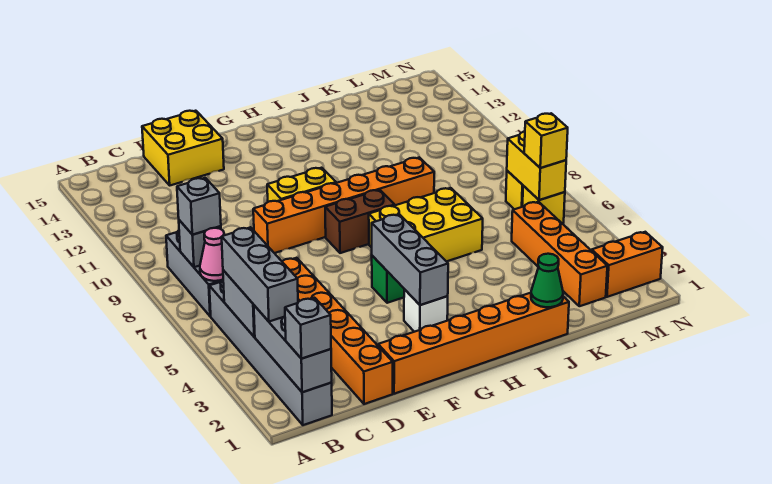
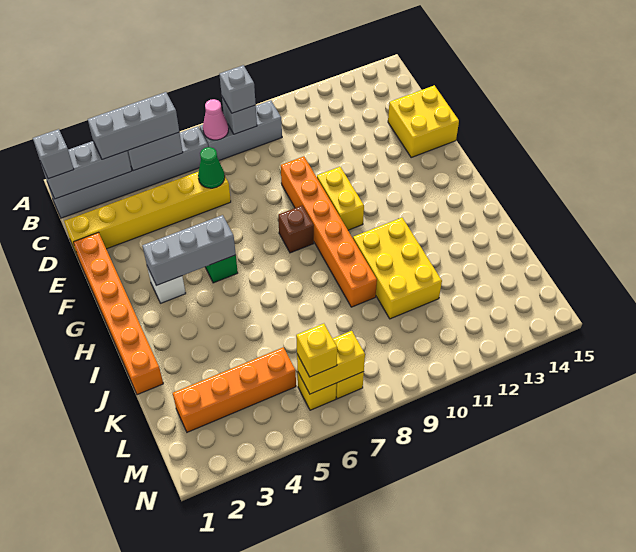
orange brick D1:D6 level 1 -> yellow brick D1:D6 level 1
brown brick G8:H8 level 1 -> brown brick G8 level 1
yellow brick H6:J7 level 1 -> yellow brick I10:K11 level 1
green cone J1 level 2 -> green cone D6 level 2
orange brick M2:N2 level 1 -> none

